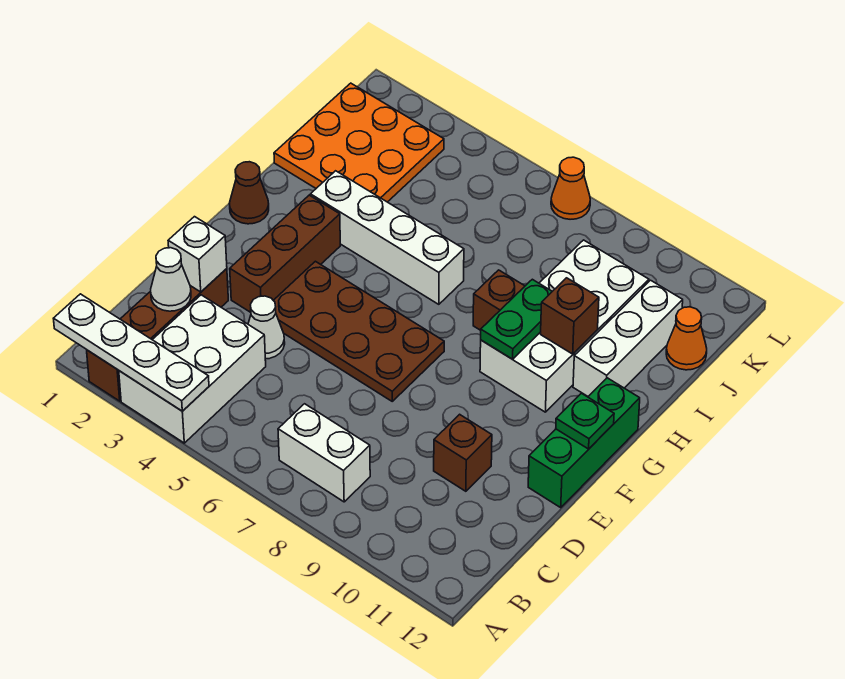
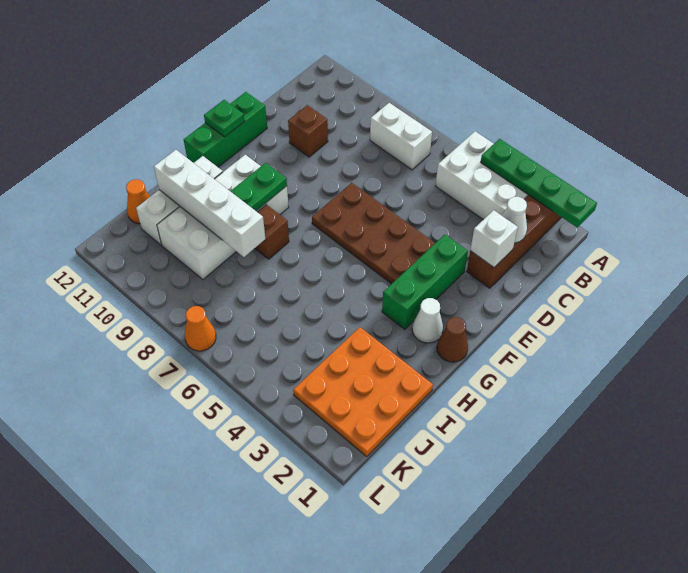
white plate A1:A4 level 2 -> green plate A1:A4 level 2
white brick A3:C4 level 1 -> white brick A3:B5 level 1
white cone D4 level 1 -> white cone G2 level 1
brown brick E3:G3 level 1 -> green brick E3:G3 level 1
white brick H3:H6 level 1 -> white brick I8:I11 level 2
brown brick H10 level 2 -> none

